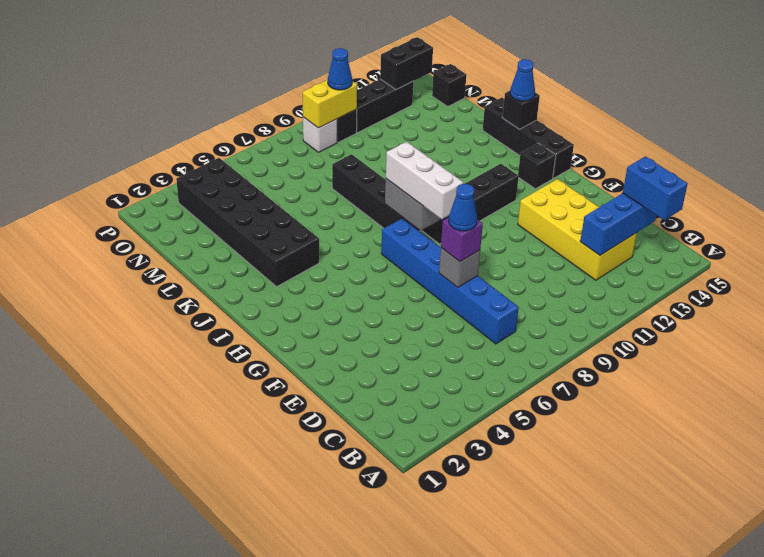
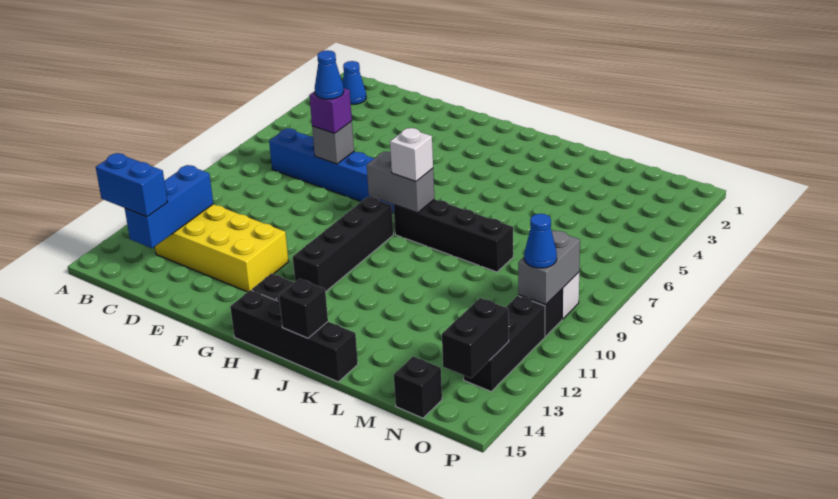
white brick G8:I8 level 3 -> white brick I8 level 3
black brick J3:O4 level 1 -> none
blue cone J15 level 3 -> blue cone B2 level 1
yellow brick O9:O10 level 2 -> grey brick O9:O10 level 2

